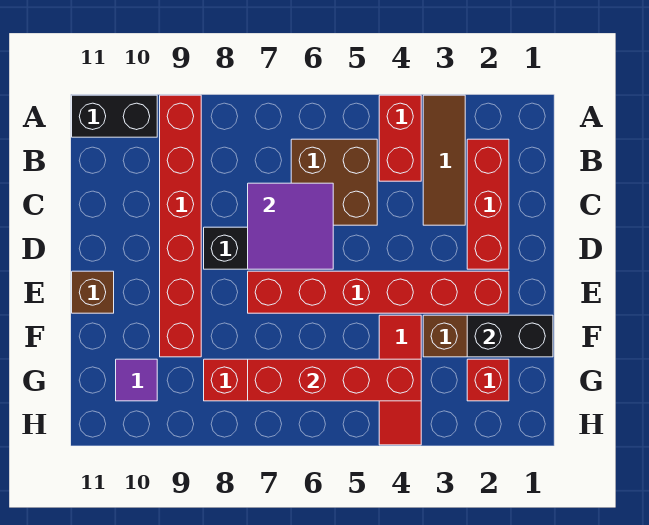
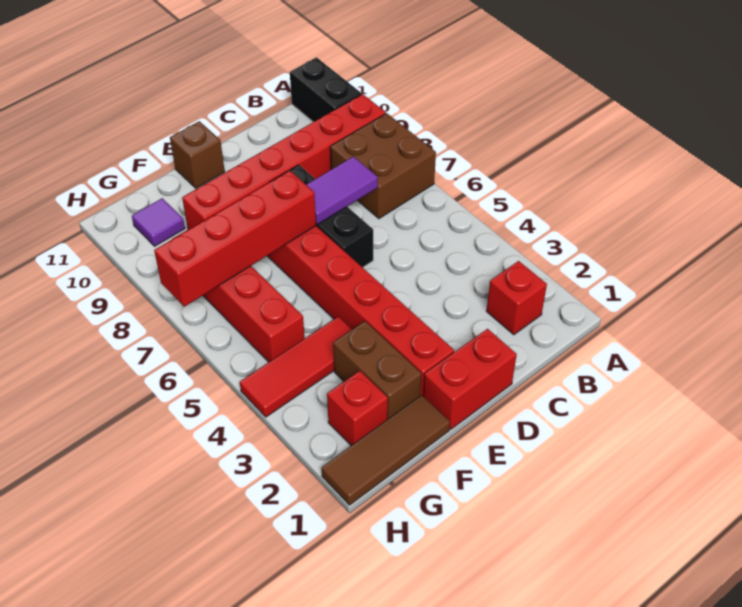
brown tile A3:C3 level 1 -> brown tile F1:H1 level 1
red brick A4:B4 level 1 -> red brick D1:E1 level 1
red brick B2:D2 level 1 -> red brick B2 level 1
brown brick B5:C6 level 1 -> brown brick A7:B8 level 1
purple tile C6:D7 level 2 -> purple tile C7:D7 level 2
black brick F1:F2 level 2 -> none
red brick G4:G7 level 2 -> red brick E7:H7 level 2

